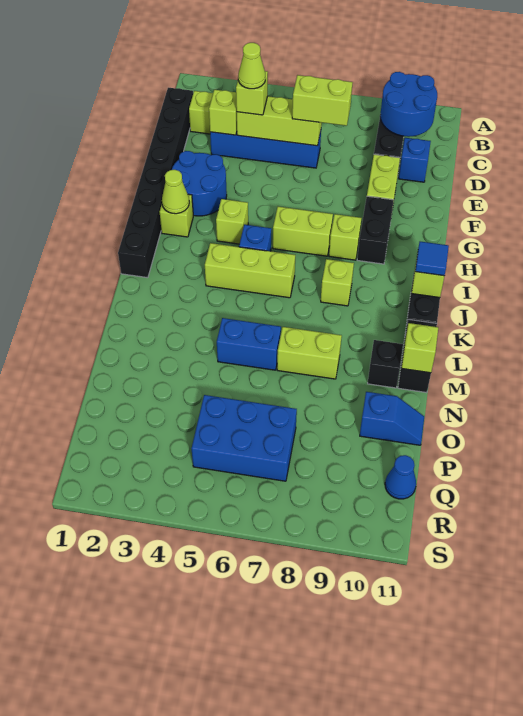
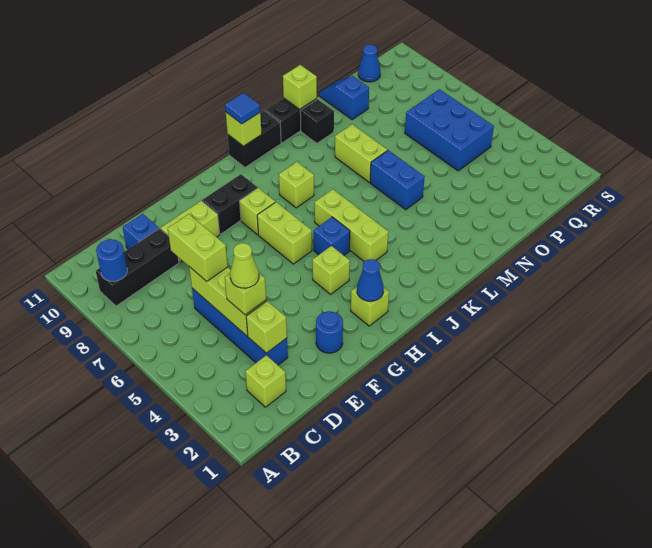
blue round brick B9:C10 level 2 -> blue round brick B9 level 2
black brick C1:J1 level 1 -> none
blue round brick F2:G3 level 1 -> blue round brick F2 level 1
lime cone H2 level 2 -> blue cone H2 level 2

